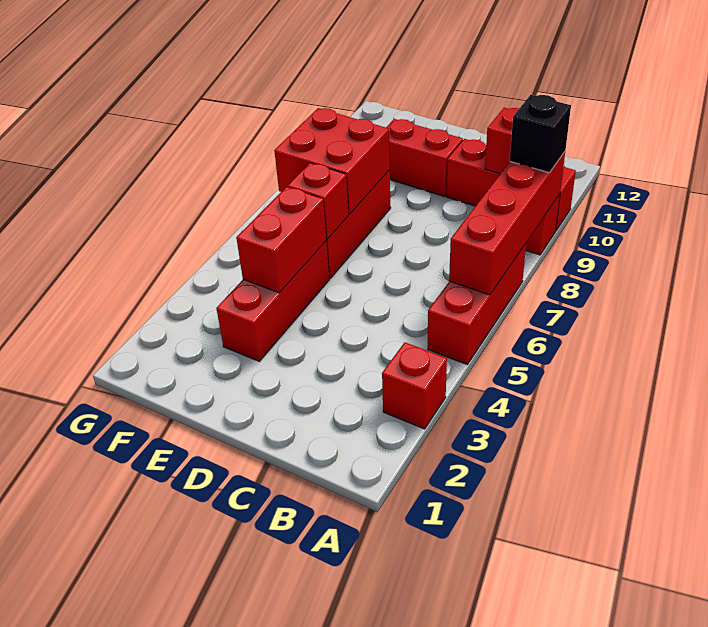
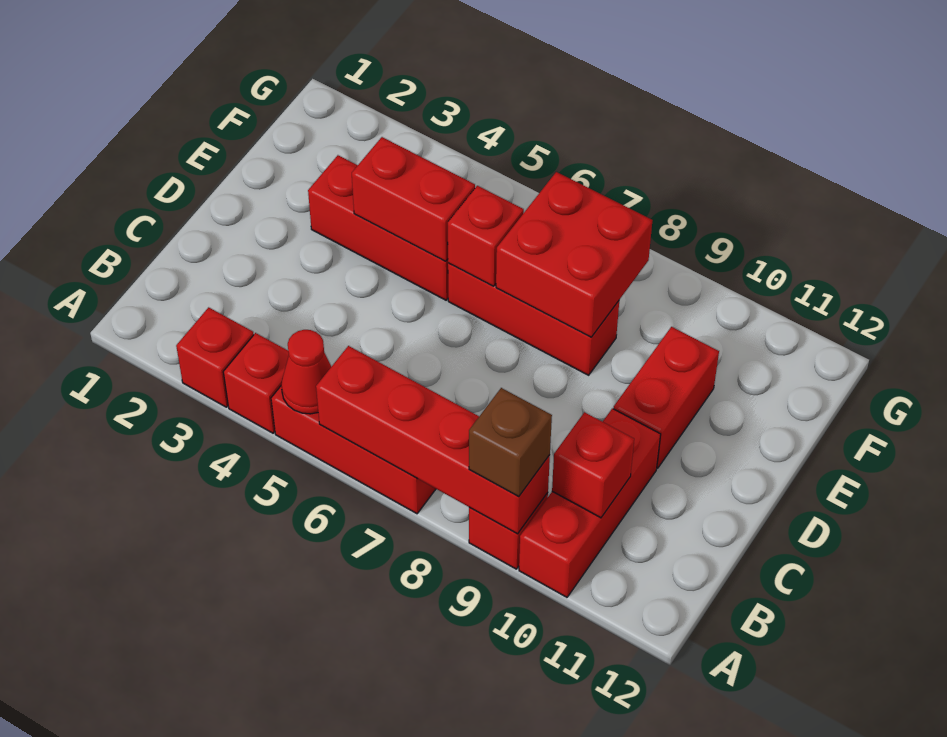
none -> red brick A4 level 1
none -> red cone A5 level 2
black brick A9 level 3 -> brown brick A9 level 3

